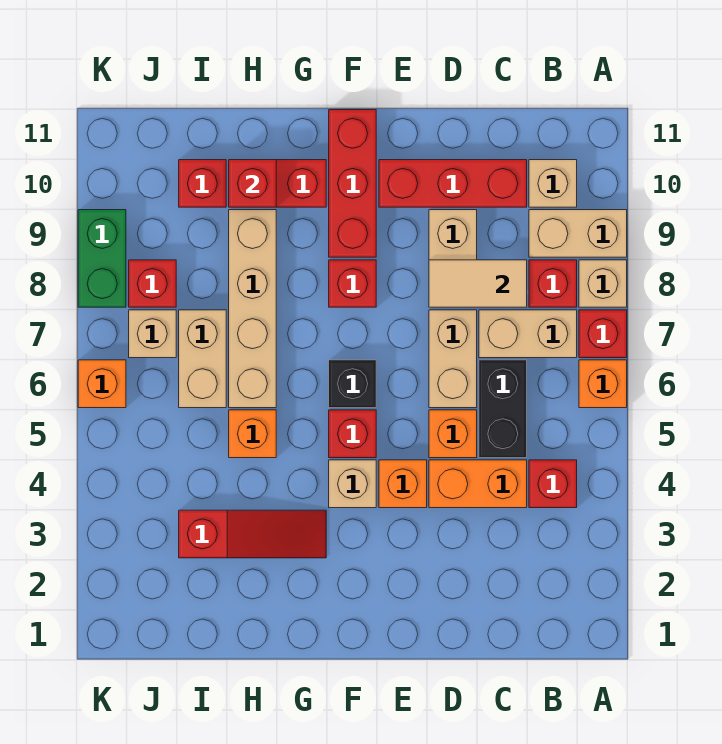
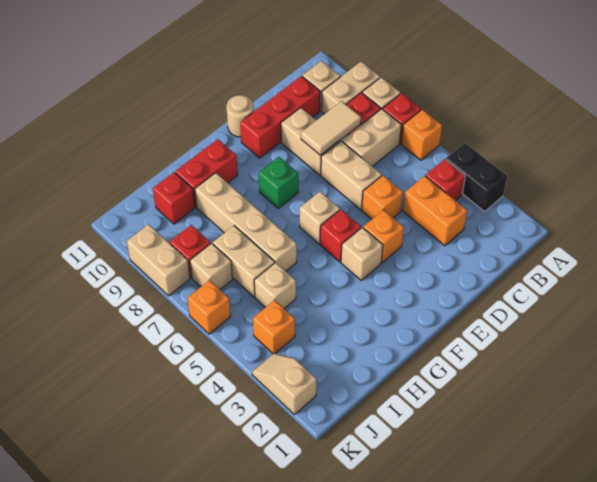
orange brick C4:D4 level 1 -> orange brick C3:C4 level 1
black brick C5:C6 level 1 -> black brick A3:A4 level 1
none -> tan round brick E11 level 1
black brick F6 level 1 -> tan brick F6 level 1
red brick F8 level 1 -> green brick F8 level 1
red brick F9:F11 level 1 -> none
red slope G3:I3 level 1 top I -> none
orange brick H5 level 1 -> orange brick J4 level 1
red brick H10 level 2 -> none
none -> tan brick I5 level 1
none -> tan slope K2:K3 level 1 top 2
green brick K8:K9 level 1 -> tan brick K8:K9 level 1

